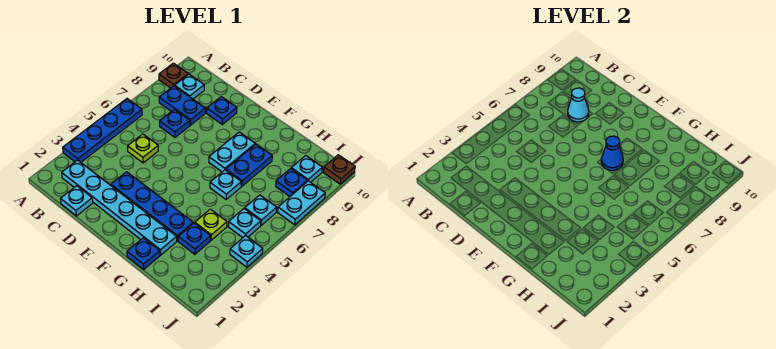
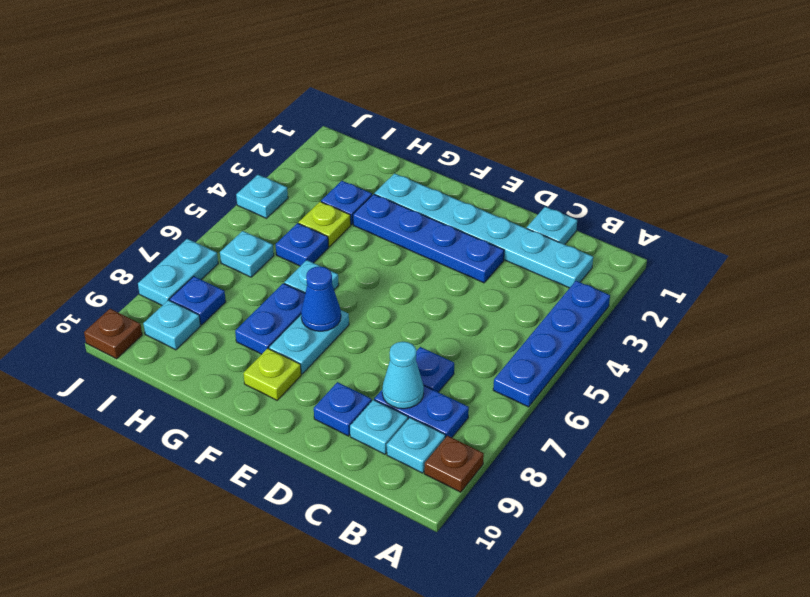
lime plate C5 level 1 -> lime plate F9 level 1
blue plate G1 level 1 -> blue plate H5 level 1
cyan plate I5 level 1 -> cyan plate C9 level 1

